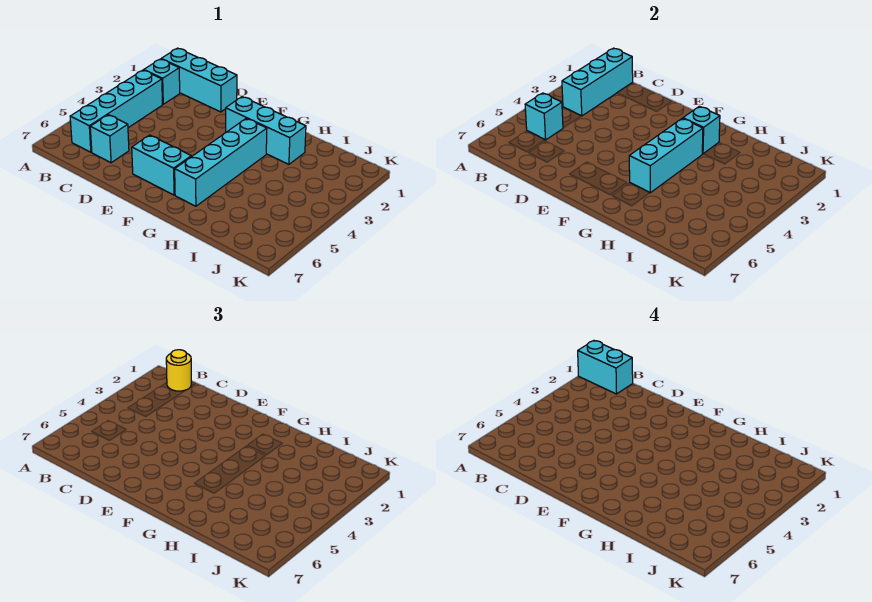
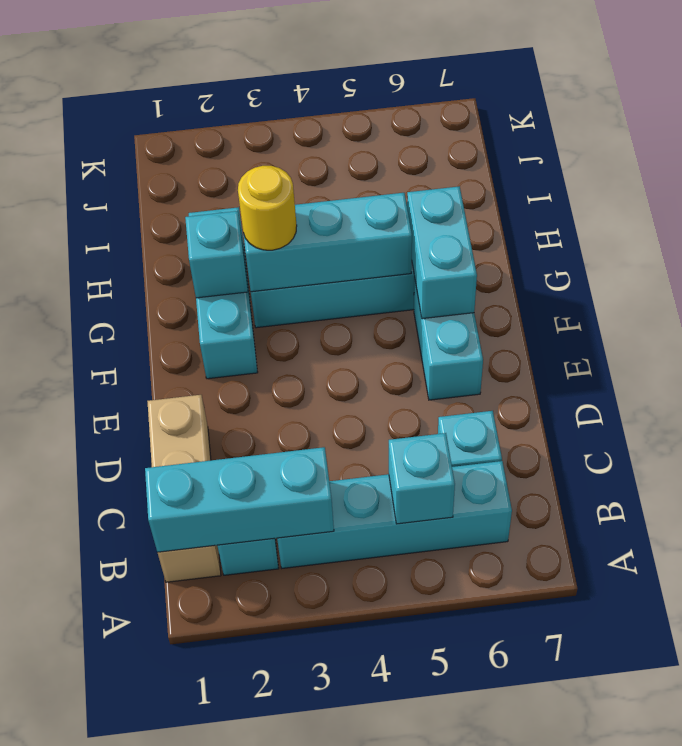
cyan brick A1:B1 level 4 -> cyan brick F6:G6 level 2
cyan brick B1:D1 level 1 -> tan brick B1:D1 level 1
yellow round brick B1 level 3 -> yellow round brick G3 level 3

